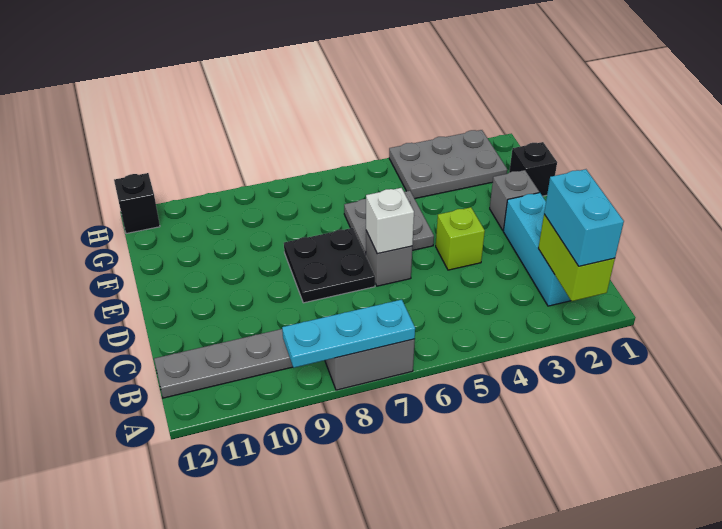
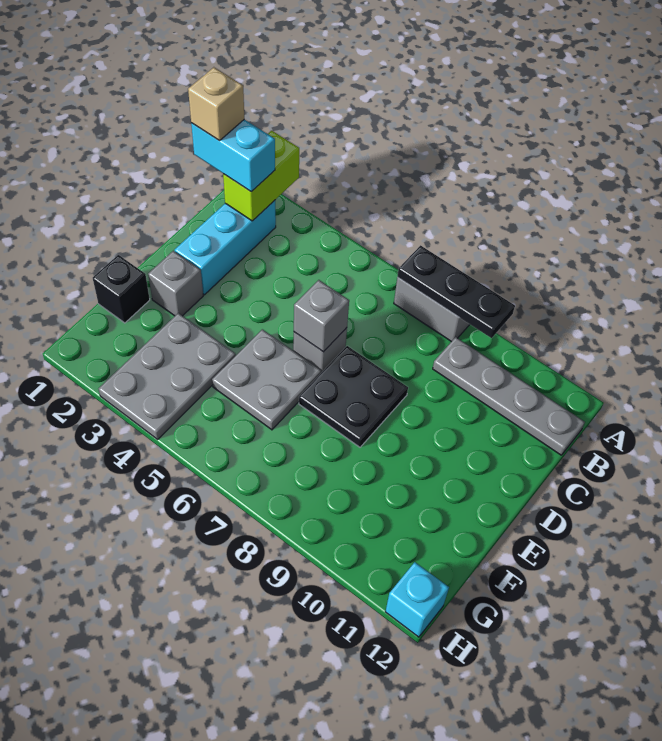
cyan brick A2:B2 level 3 -> cyan brick B1:B2 level 3
cyan plate A7:A9 level 2 -> black plate A7:A9 level 2
none -> tan brick B1 level 4
lime brick D4 level 1 -> none
white brick D6 level 2 -> grey brick D6 level 2
grey plate G2:H4 level 1 -> grey plate F3:H4 level 1
black brick H12 level 1 -> cyan brick H12 level 1

